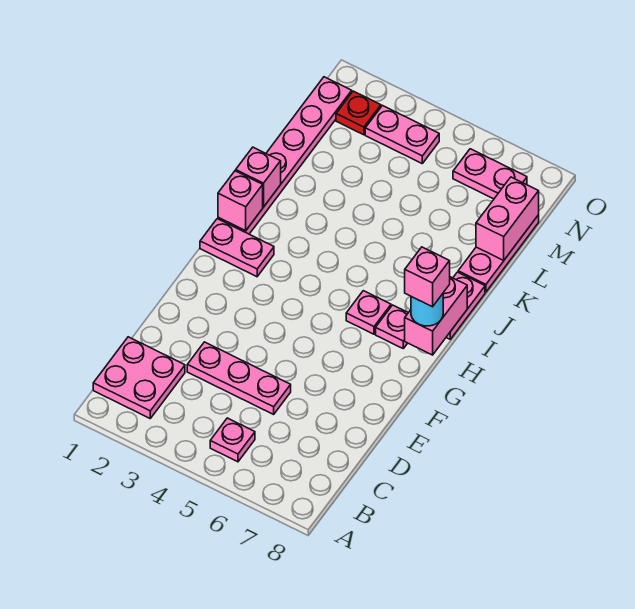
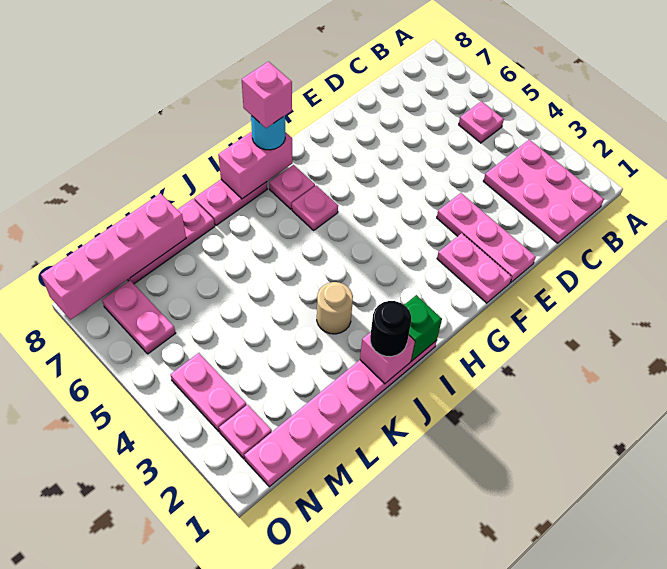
pink plate B1:C2 level 1 -> pink plate B1:C3 level 1
pink plate D3:D5 level 1 -> pink plate E1:E3 level 1
pink plate H1:H2 level 1 -> pink plate F1:F2 level 1
pink brick I1 level 2 -> green brick I1 level 2
none -> black round brick J1 level 3
none -> tan round brick J3 level 1
pink brick L8:M8 level 2 -> pink brick L8:O8 level 2
red plate N2 level 1 -> pink plate N2 level 1

